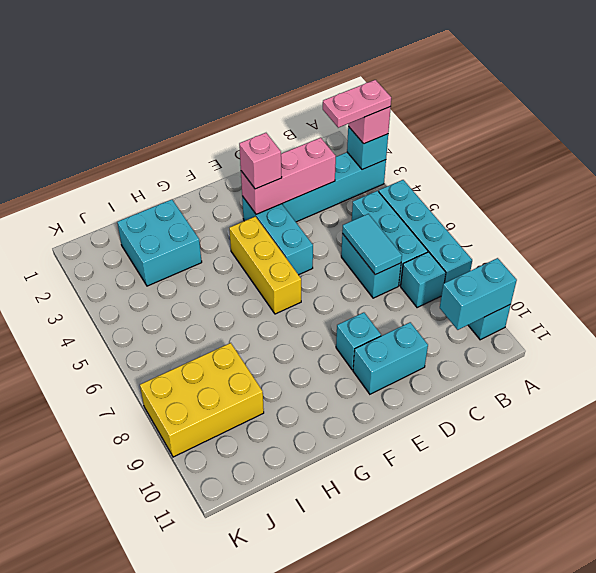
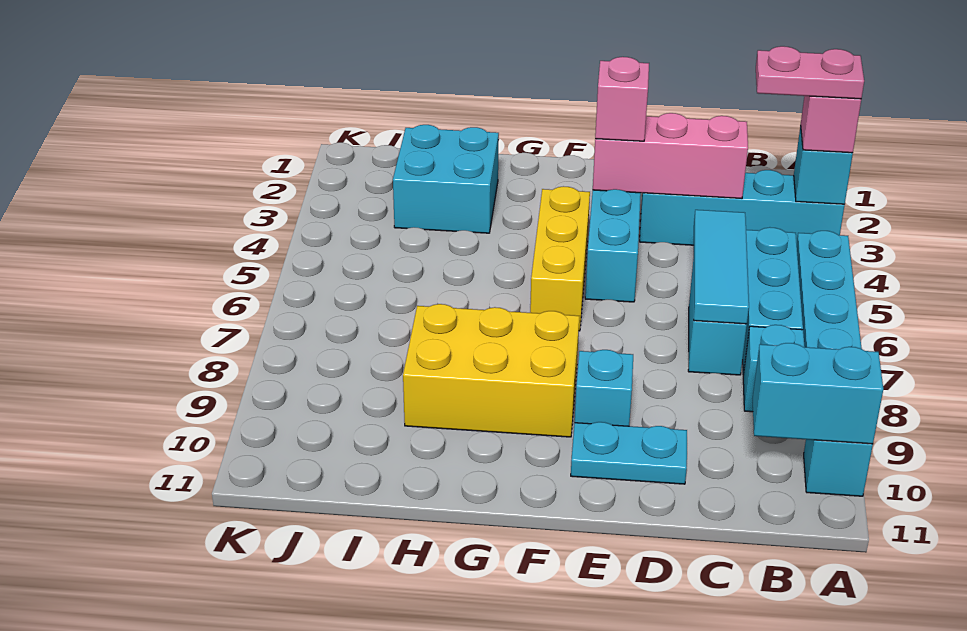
cyan tile C6:C7 level 2 -> cyan tile C5:C7 level 2
cyan brick D10:E10 level 1 -> cyan plate D10:E10 level 1
yellow brick I8:K9 level 1 -> yellow brick F8:H9 level 1

